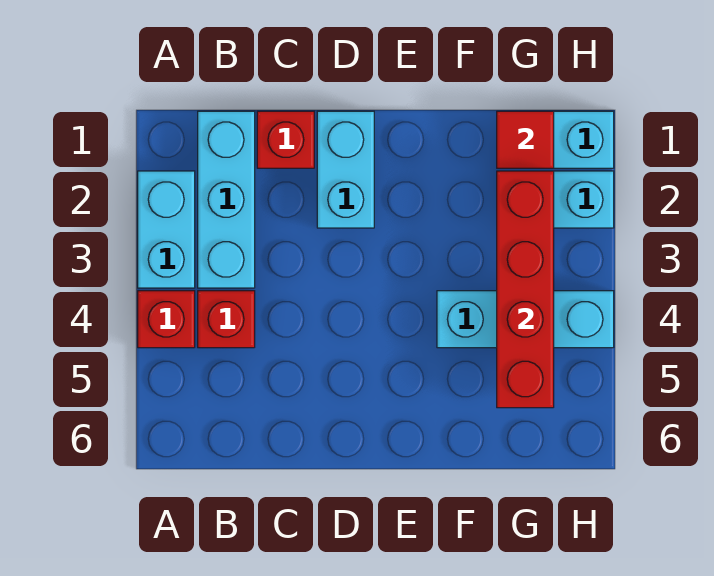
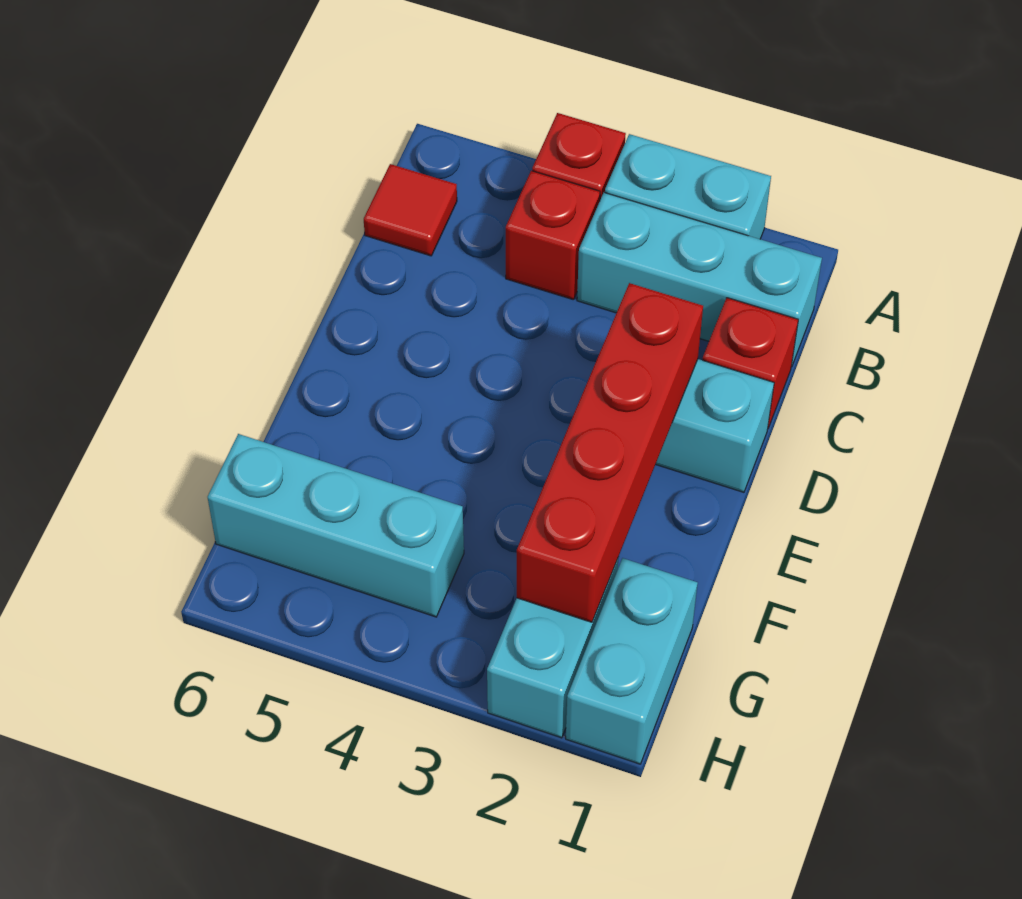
cyan brick F4:H4 level 1 -> cyan brick G4:G6 level 1
red tile G1 level 2 -> red tile B6 level 1
red brick G2:G5 level 2 -> red brick D2:G2 level 2

